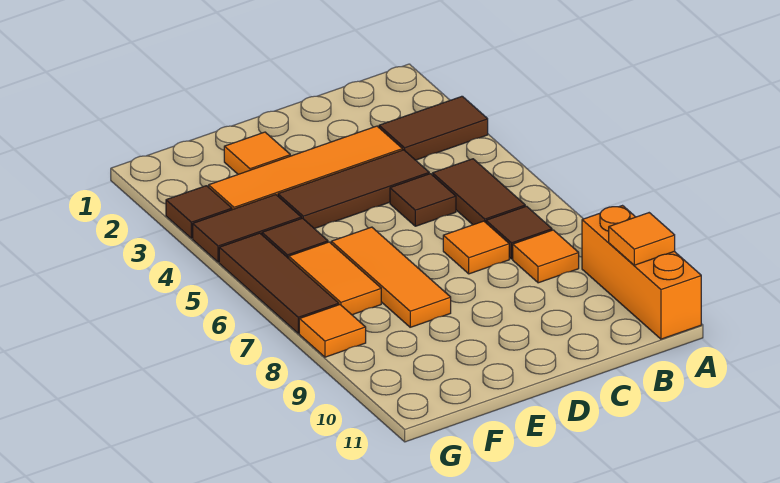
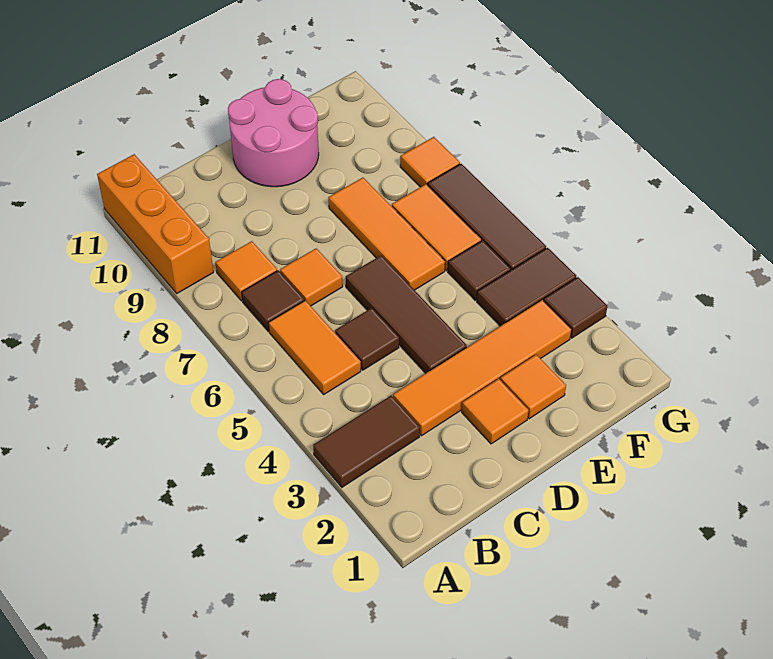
orange tile A10 level 2 -> orange tile D2 level 1
brown tile B5:B6 level 1 -> orange tile B5:B6 level 1
brown tile C4:E4 level 1 -> brown tile D4:D6 level 1
none -> pink round brick D10:E11 level 1

